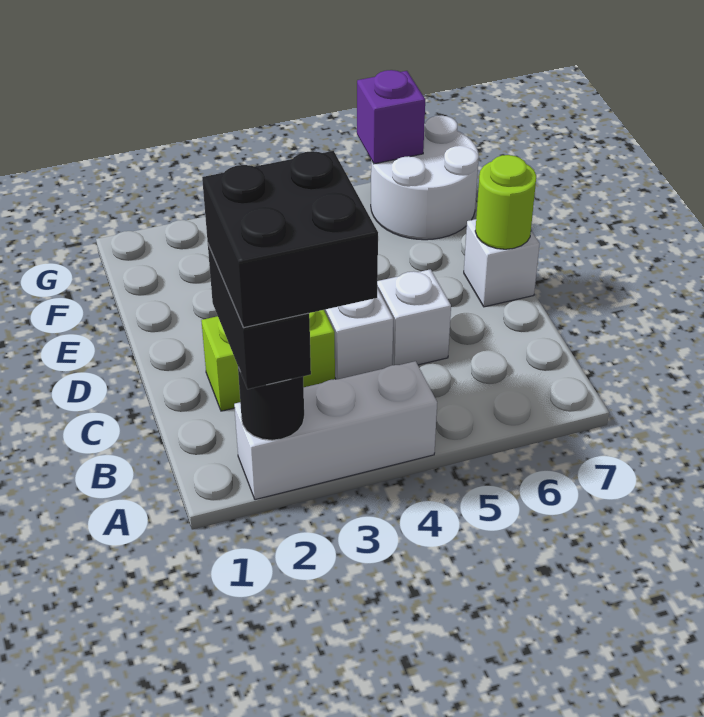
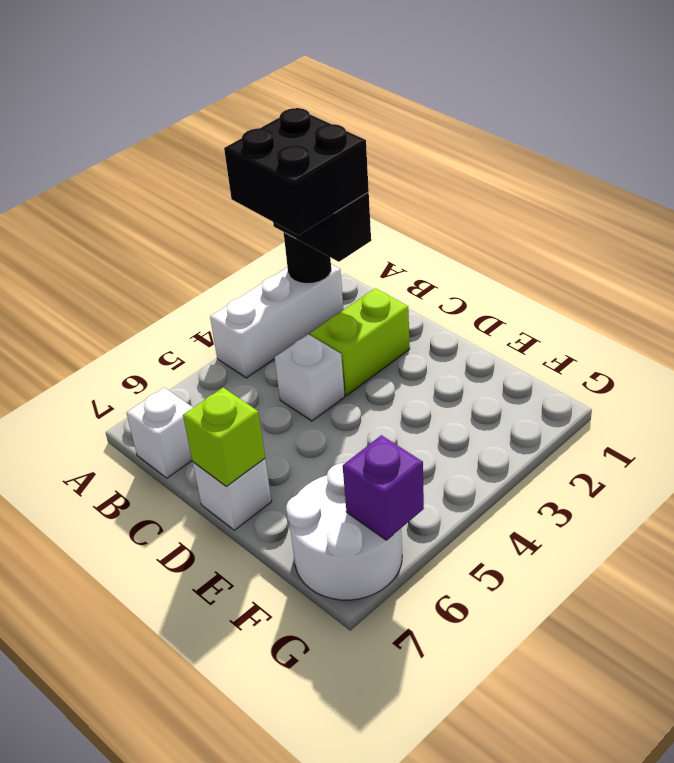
white brick C5 level 1 -> white brick B7 level 1
lime round brick D7 level 2 -> lime brick D7 level 2

